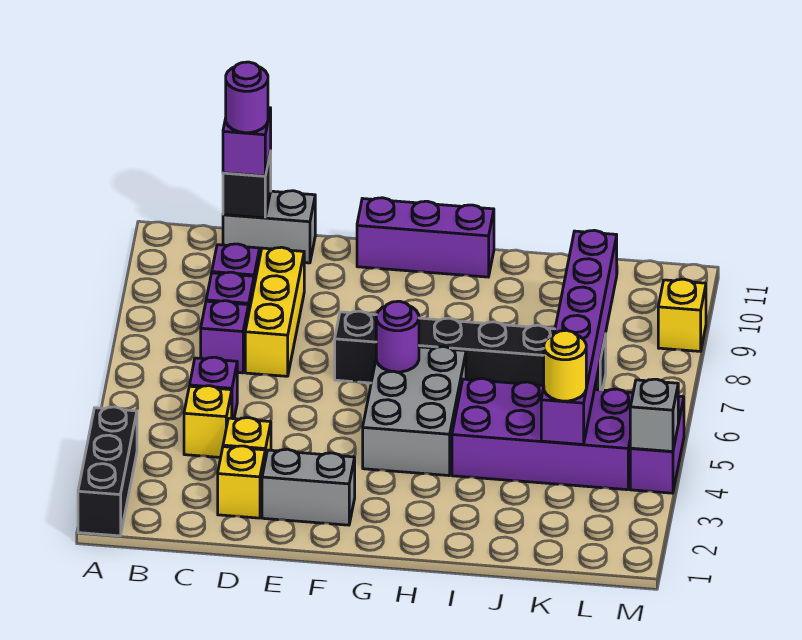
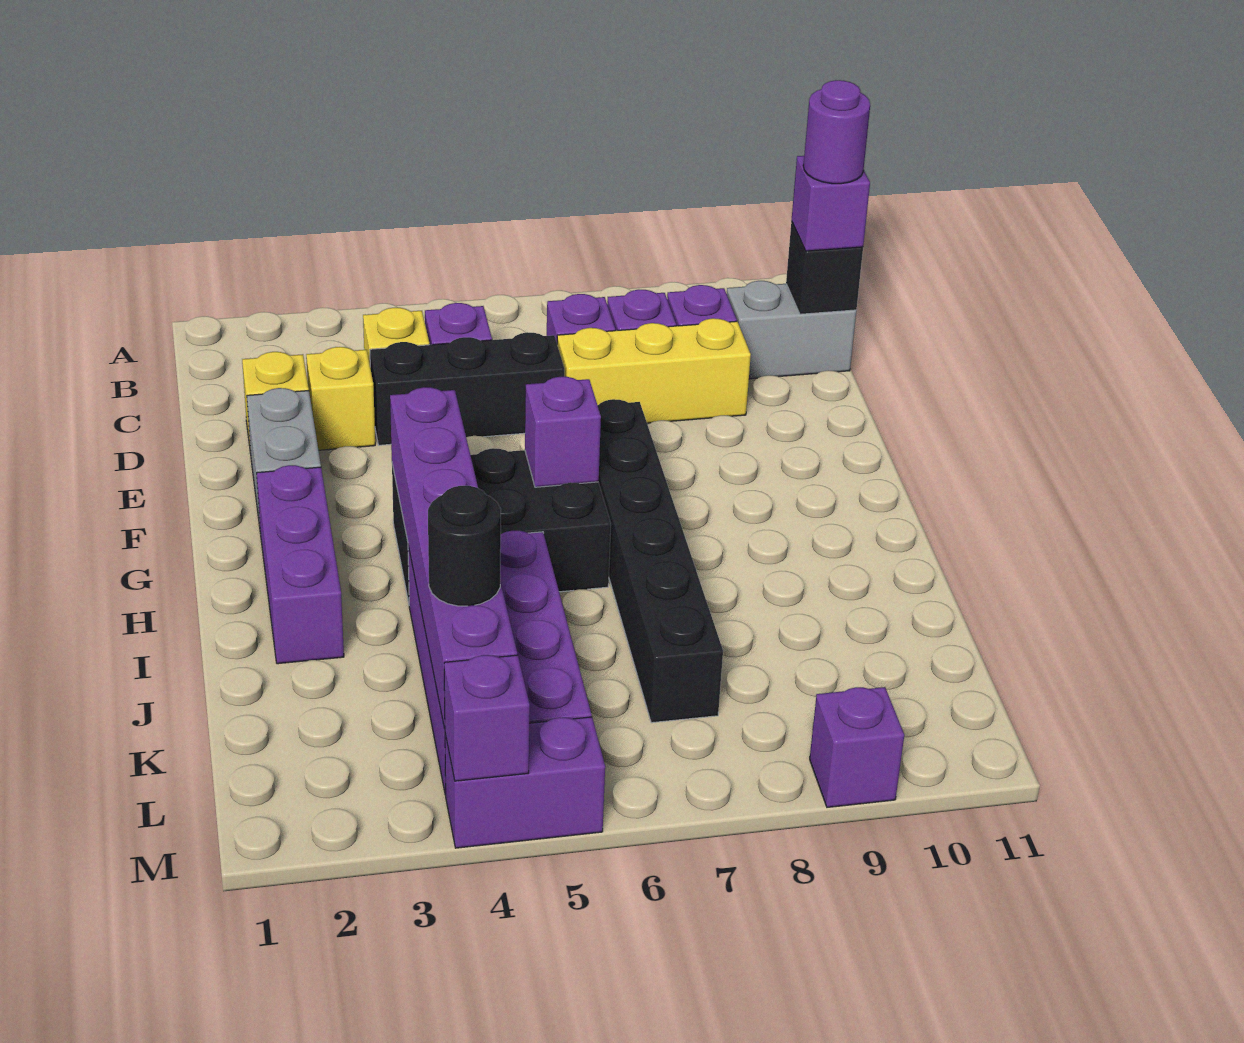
black brick A1:A3 level 1 -> black brick D4:D6 level 1
grey brick C11:D11 level 1 -> grey brick C10:C11 level 1
purple brick F11:H11 level 1 -> purple brick G2:I2 level 1
grey brick G4:H6 level 1 -> black brick G4:H6 level 1
purple round brick G6 level 2 -> purple brick G6 level 2
purple brick K4:K9 level 2 -> purple brick G4:L4 level 2
yellow round brick K4 level 3 -> black round brick K4 level 3
grey brick M4 level 2 -> purple brick M4 level 2
yellow brick M9 level 1 -> purple brick M9 level 1

